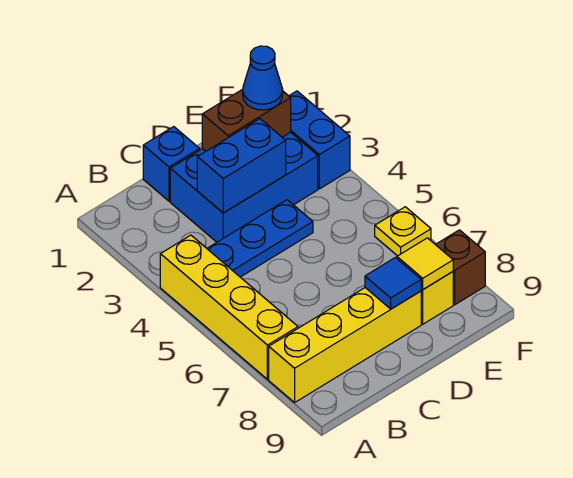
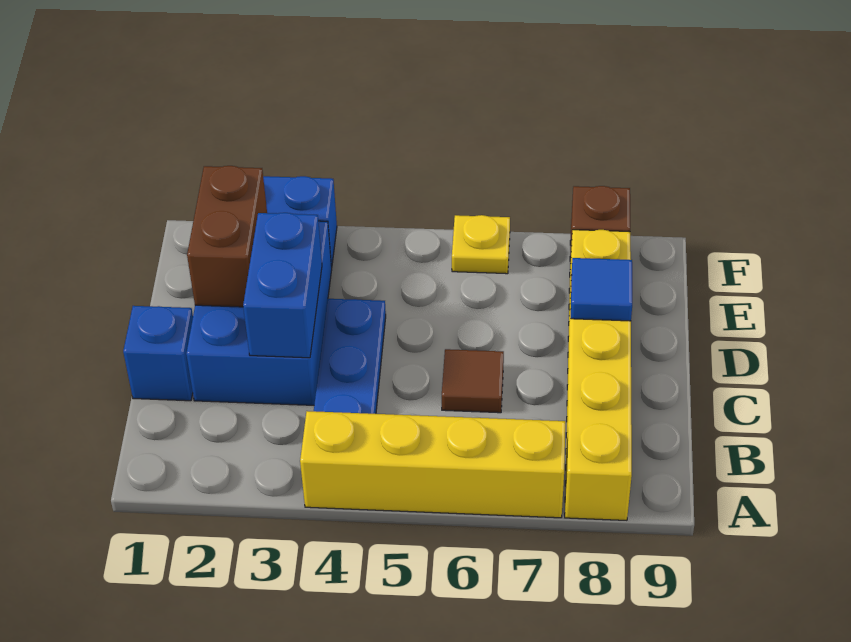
none -> brown tile C6 level 1
blue cone E2 level 3 -> none
yellow tile E8 level 2 -> none

